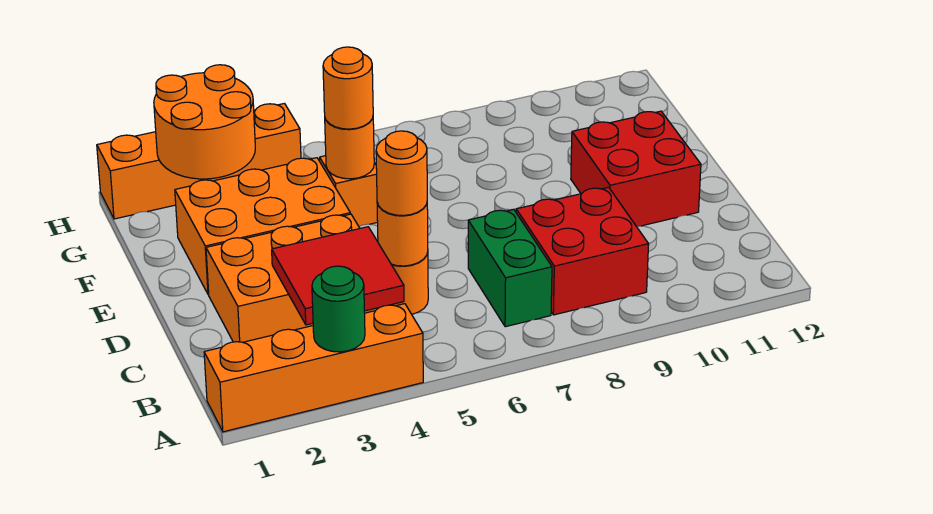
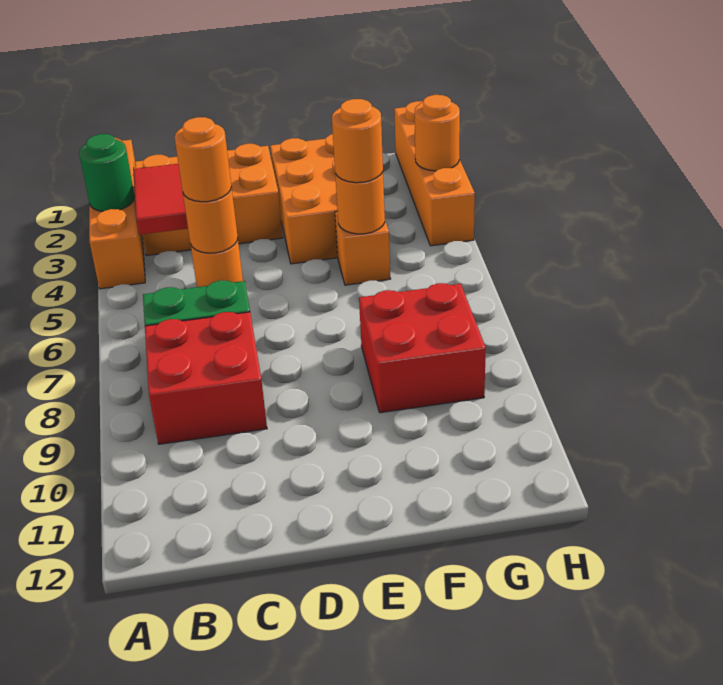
orange brick C2:D4 level 1 -> orange brick B2:D3 level 1
red brick D10:E11 level 1 -> red brick F8:G9 level 1
orange round brick G2:H3 level 2 -> orange round brick H3 level 2

